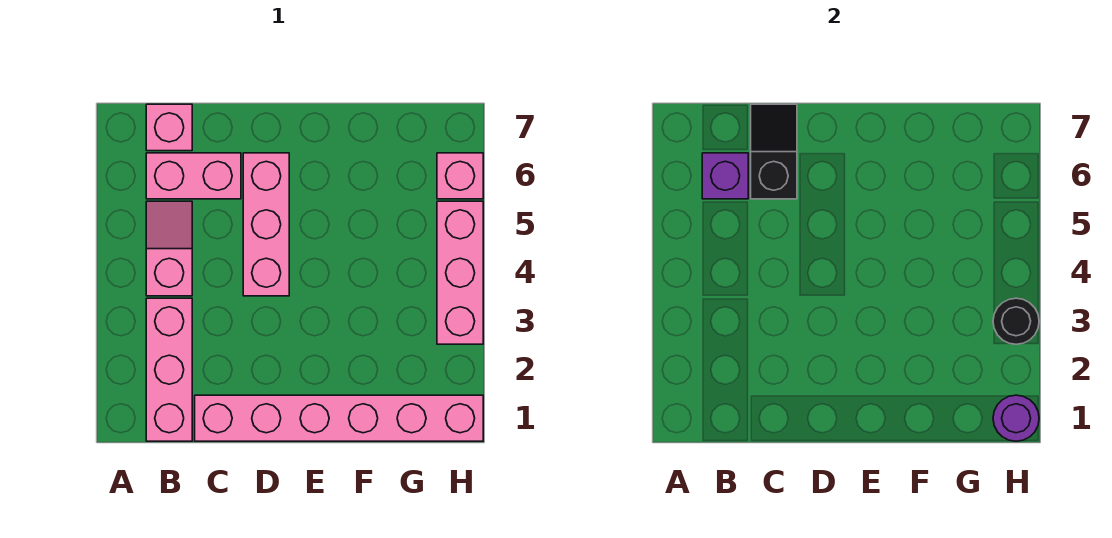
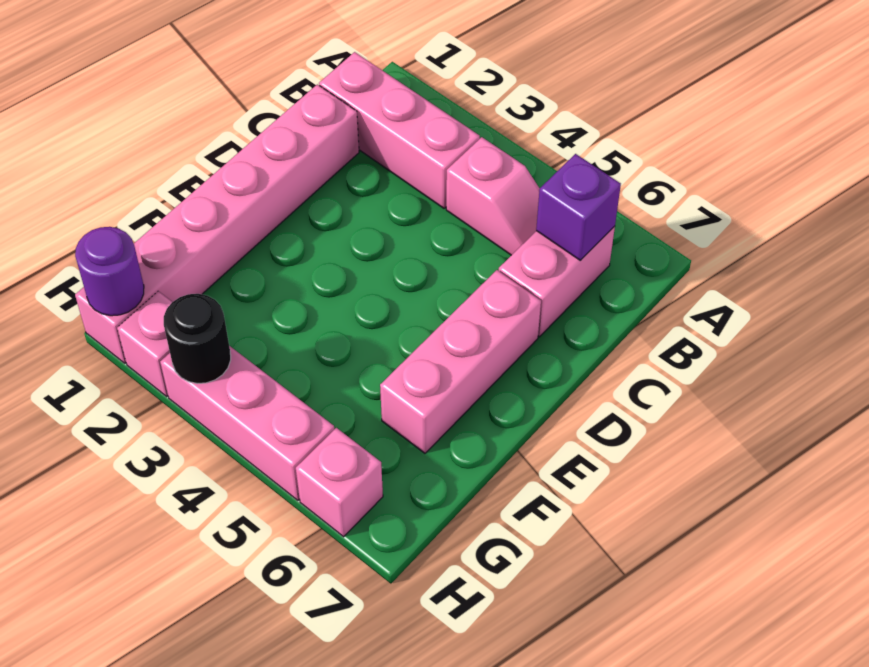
pink brick B7 level 1 -> pink brick H2 level 1
black slope C6:C7 level 2 top 6 -> none
pink brick D4:D6 level 1 -> pink brick D6:F6 level 1

